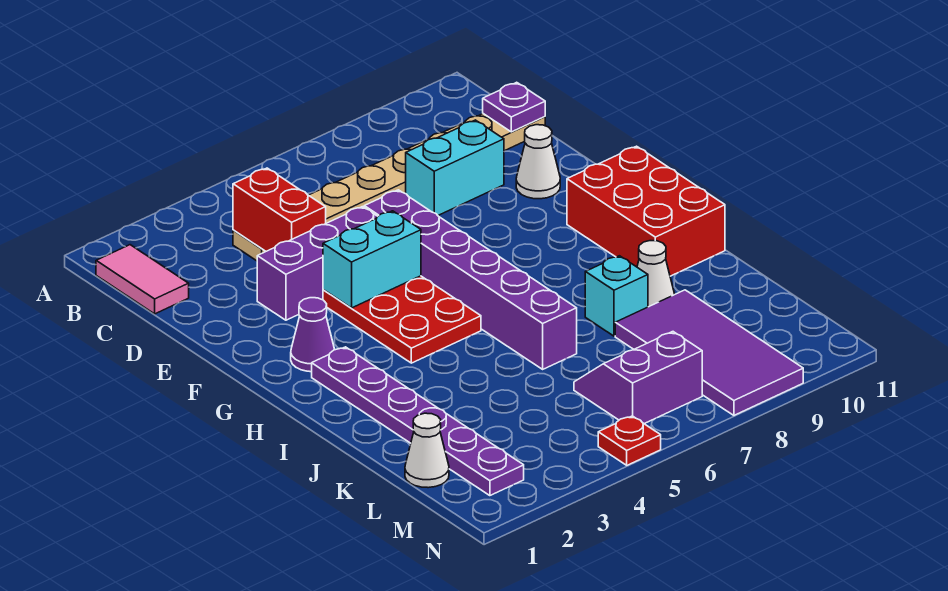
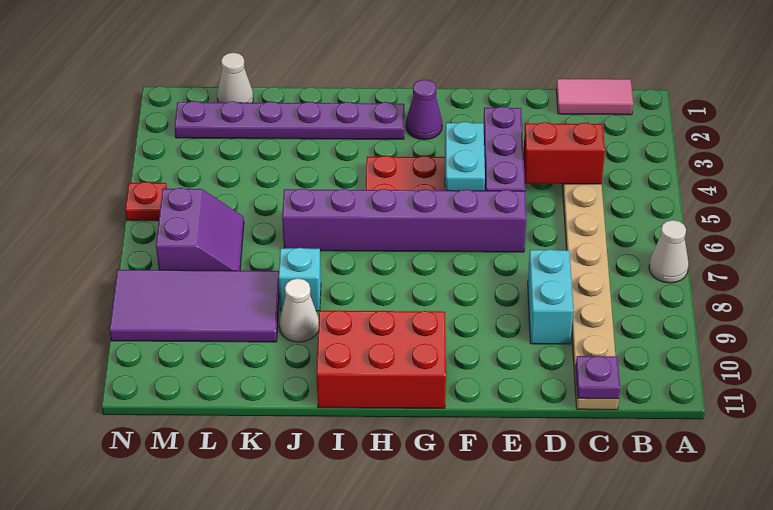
white cone E10 level 1 -> white cone A7 level 1

